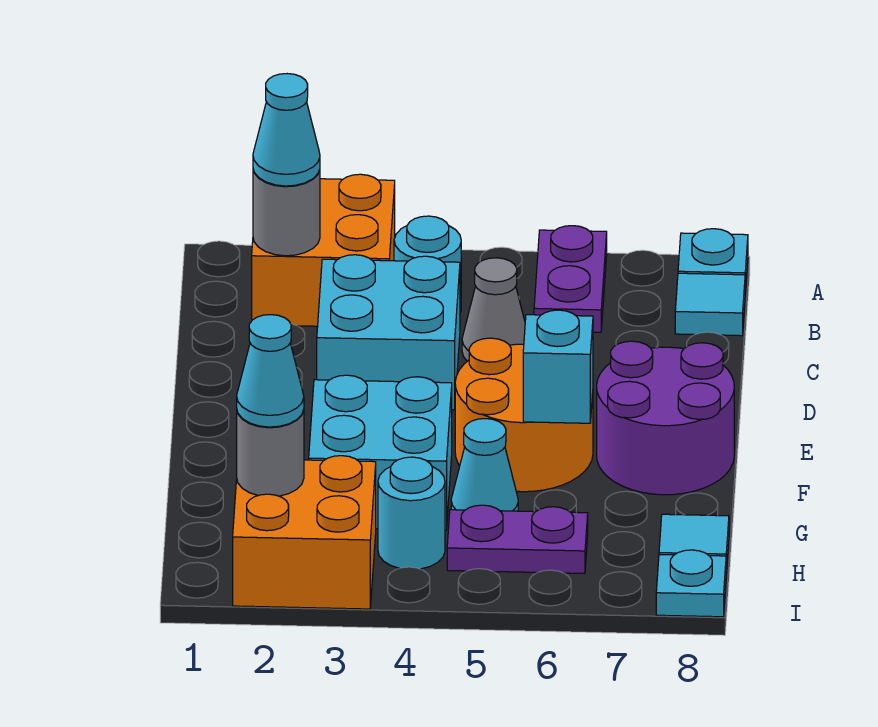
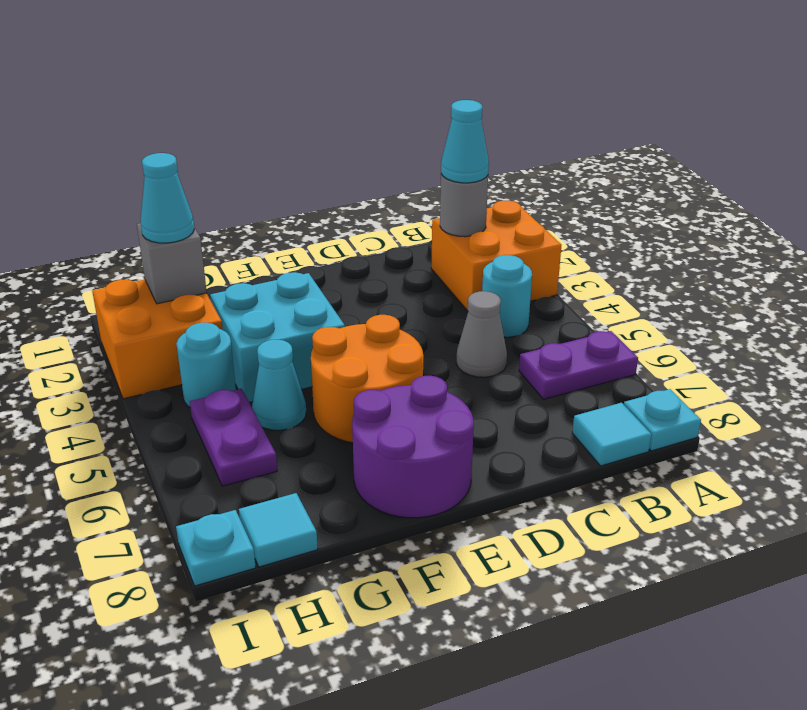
cyan brick C3:D4 level 1 -> none
cyan brick F6 level 2 -> none
grey round brick H2 level 2 -> grey brick H2 level 2

